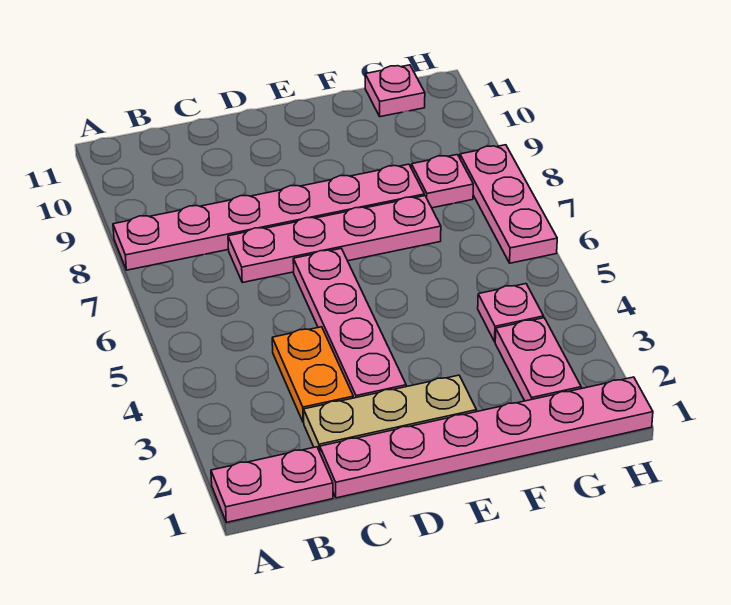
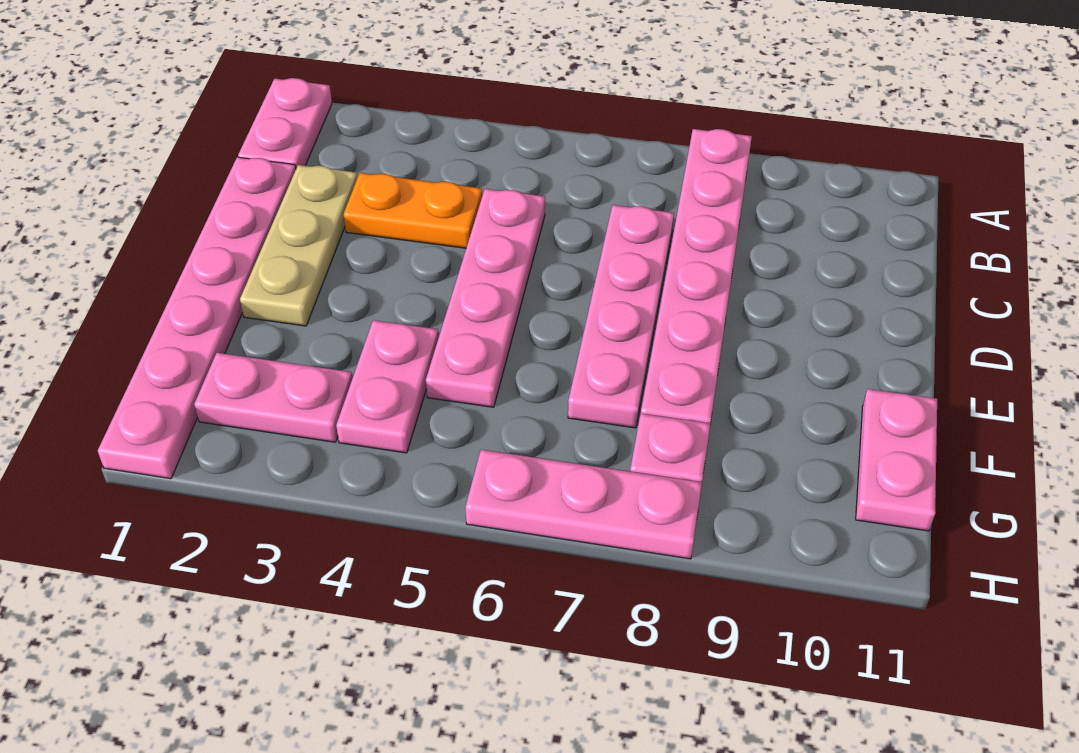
pink plate D3:D6 level 1 -> pink plate C5:F5 level 1
pink plate G4 level 1 -> pink plate F4:G4 level 1
pink plate G11 level 1 -> pink plate F11:G11 level 1

